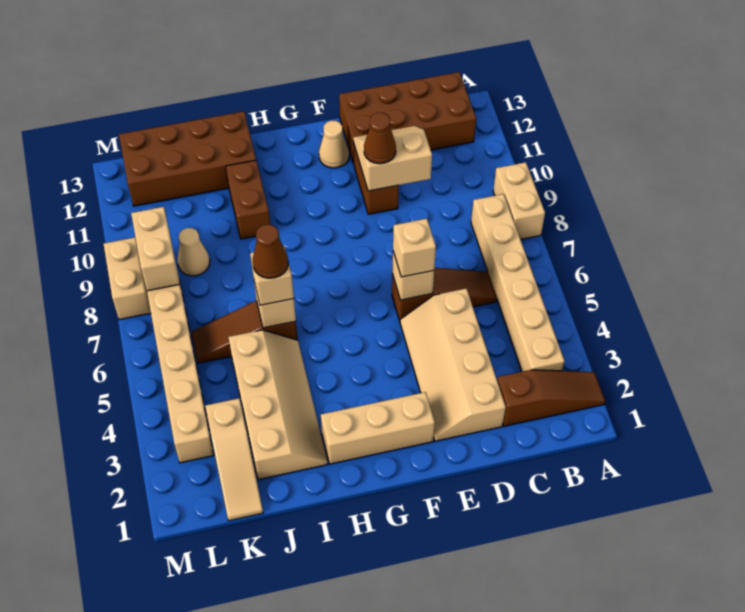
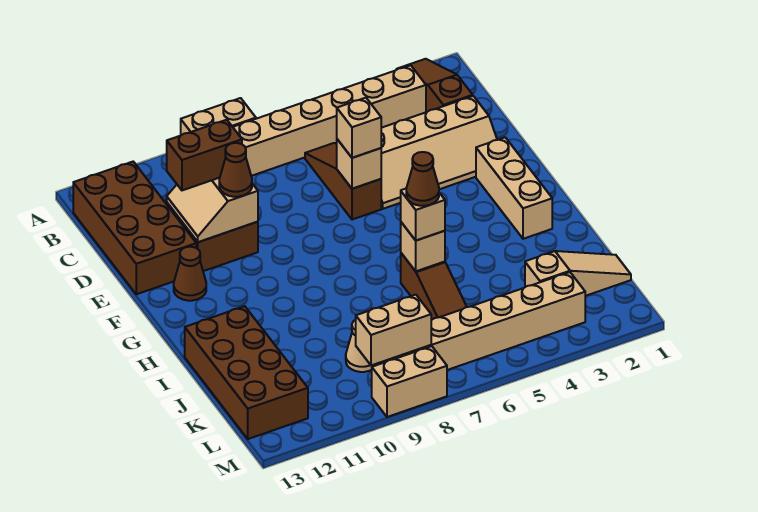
tan cone F12 level 1 -> brown cone F12 level 1
tan slope I2:J5 level 1 top J -> none
brown brick I10:I11 level 1 -> brown brick D10:D11 level 3

